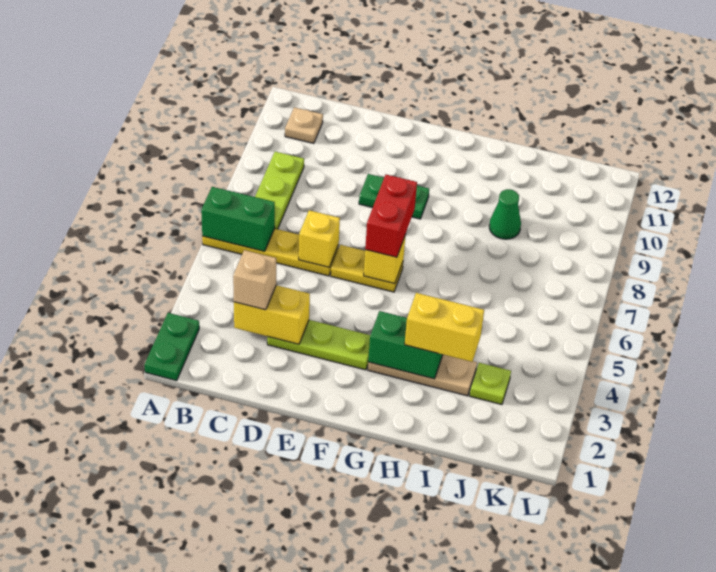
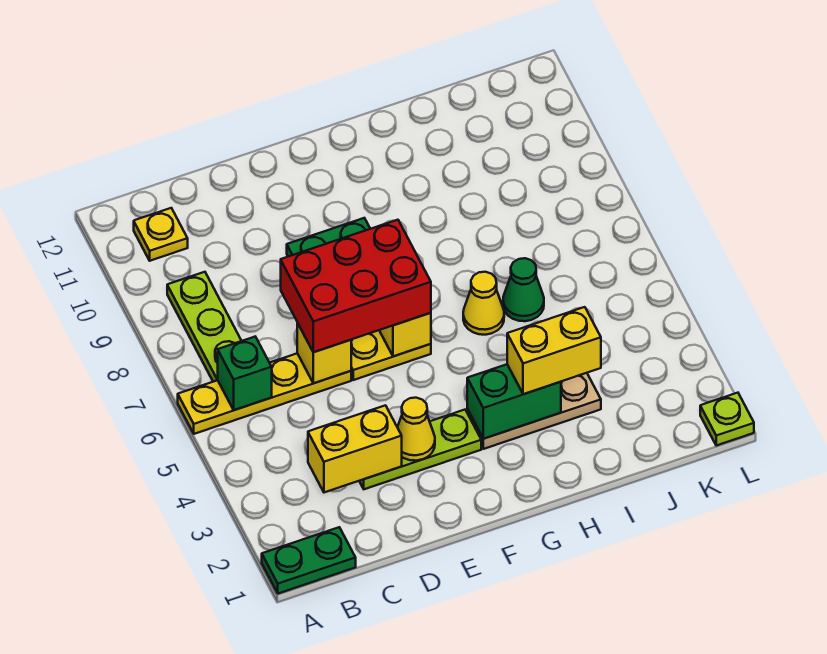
green plate A1:A2 level 1 -> green plate A1:B1 level 1
green brick A6:B6 level 2 -> green brick B6 level 2
tan plate B11 level 1 -> yellow plate B11 level 1
tan brick C3 level 3 -> none
none -> yellow cone E3 level 2
red brick F6:F7 level 3 -> red brick D6:F7 level 3
none -> yellow cone H6 level 1
green cone I9 level 1 -> green cone I6 level 1
lime plate J3 level 1 -> lime plate L1 level 1

